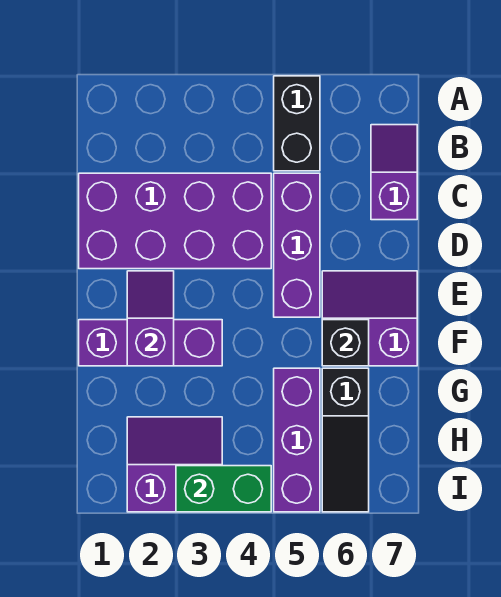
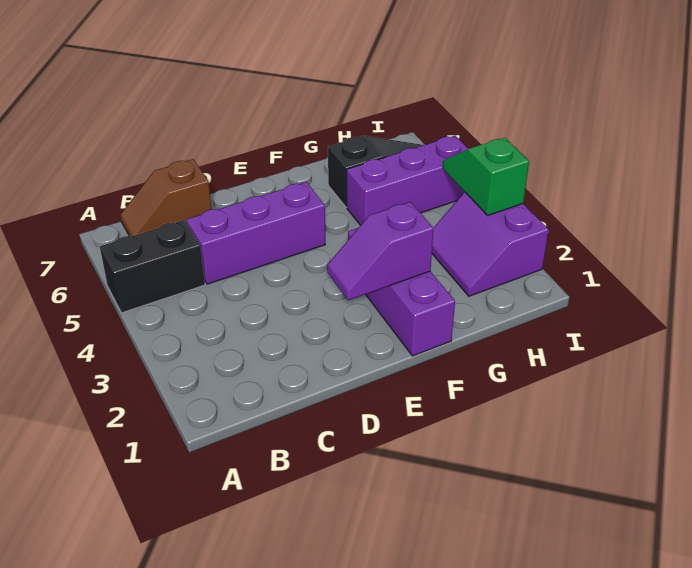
purple slope B7:C7 level 1 top C -> brown slope B7:C7 level 1 top C
purple brick C1:D4 level 1 -> none
purple slope E6:F7 level 1 top F -> none
black brick F6 level 2 -> none
green brick I3:I4 level 2 -> green slope I3:I4 level 2 top 3

